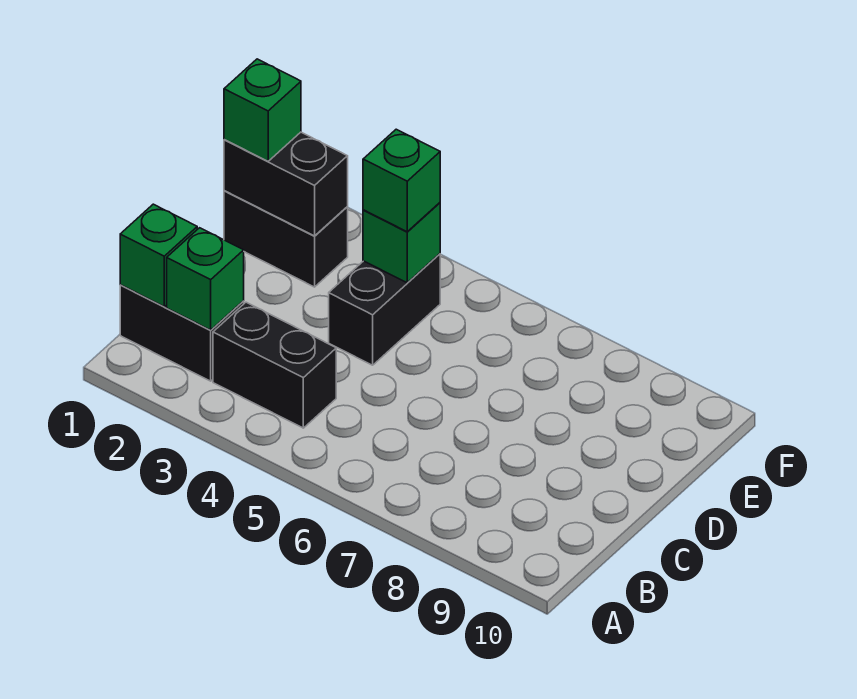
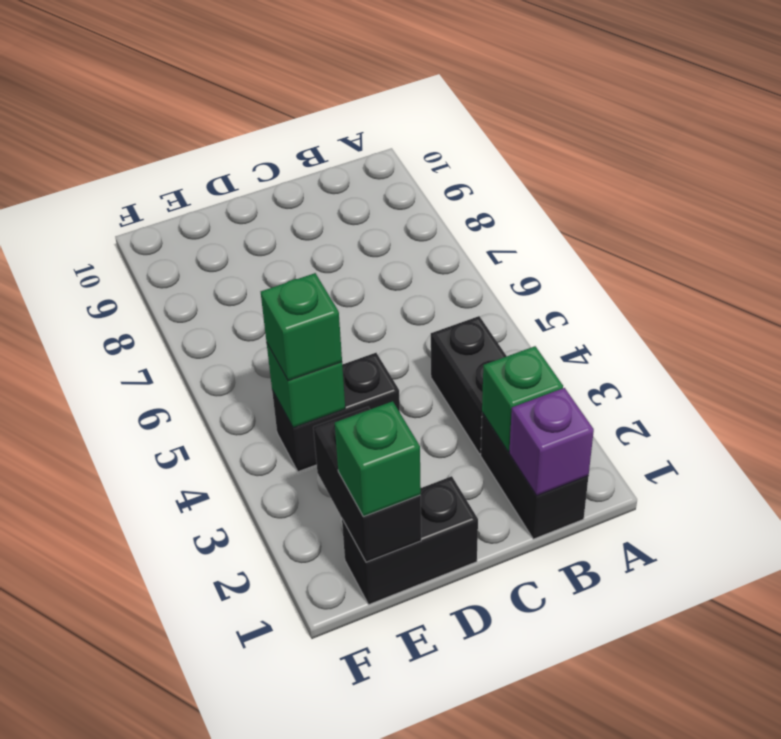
green brick B1 level 2 -> purple brick B1 level 2
black brick E1:E2 level 1 -> black brick D1:E1 level 1

